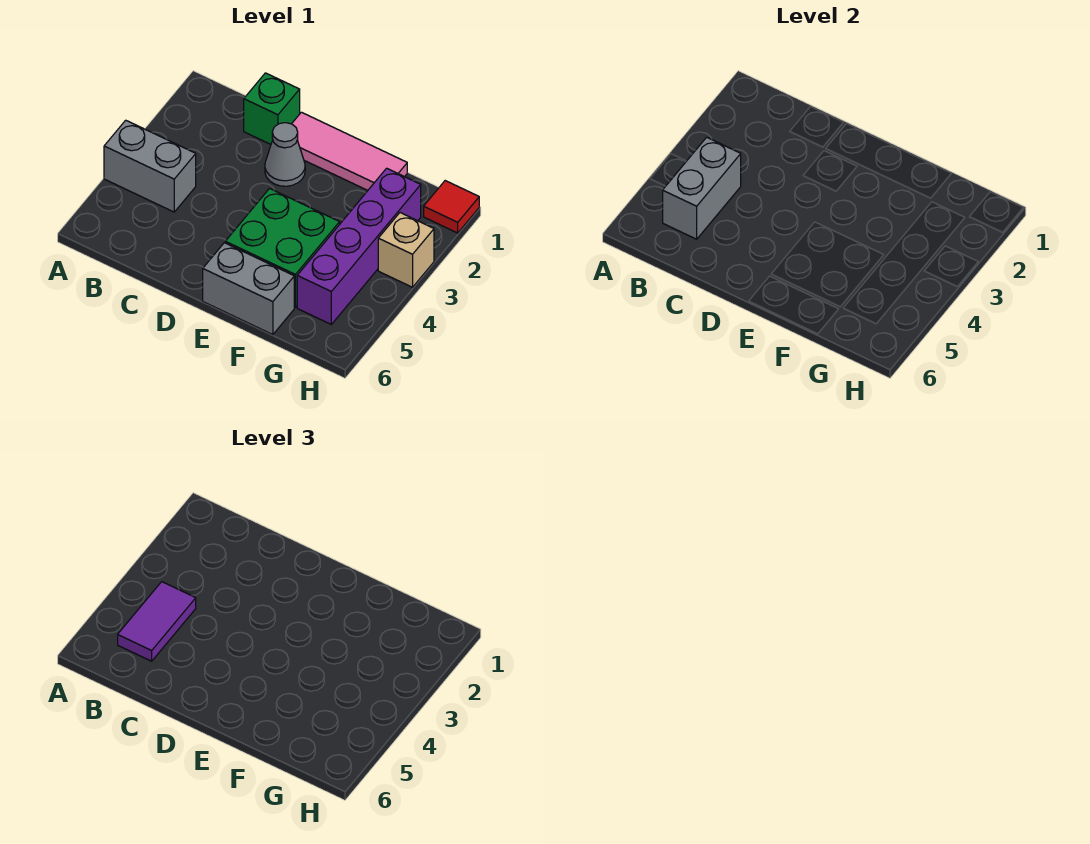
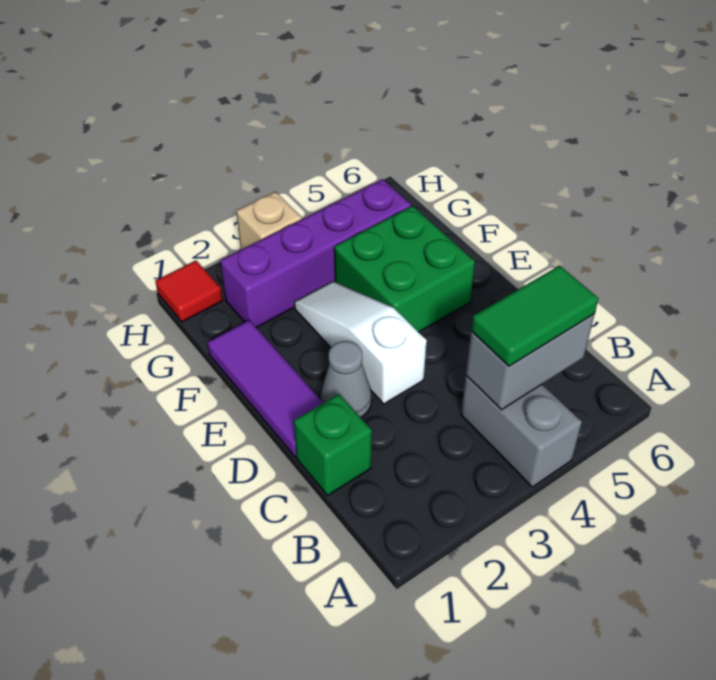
purple tile B4:B5 level 3 -> green tile B4:B5 level 3
pink tile D1:F1 level 1 -> purple tile D1:F1 level 1
none -> white slope D3:F3 level 1 top D
grey brick E6:F6 level 1 -> none

